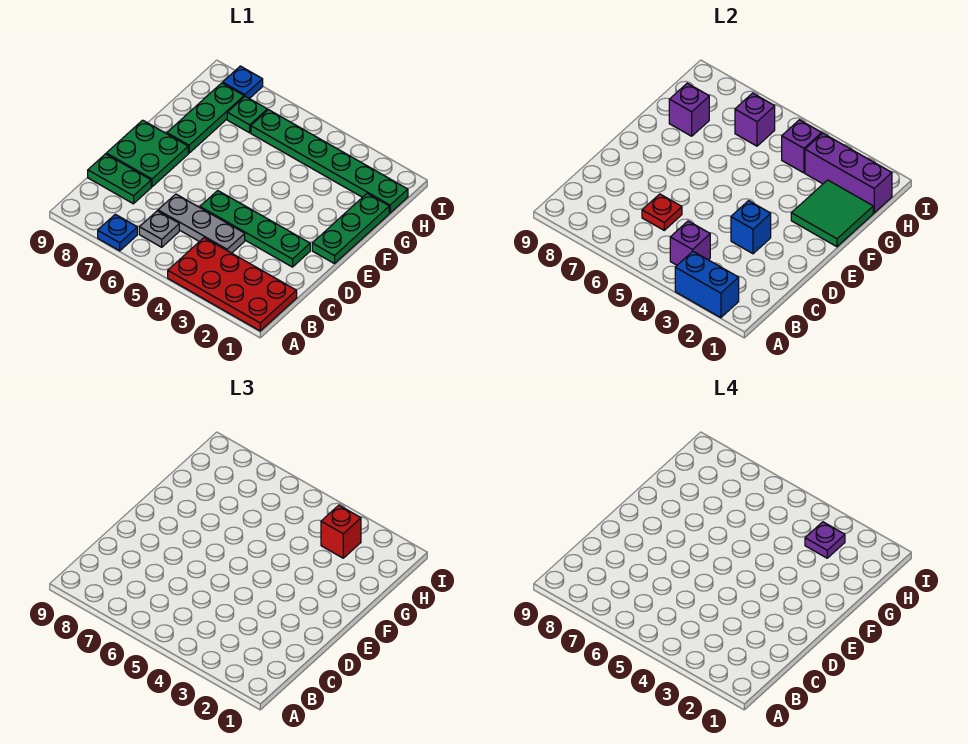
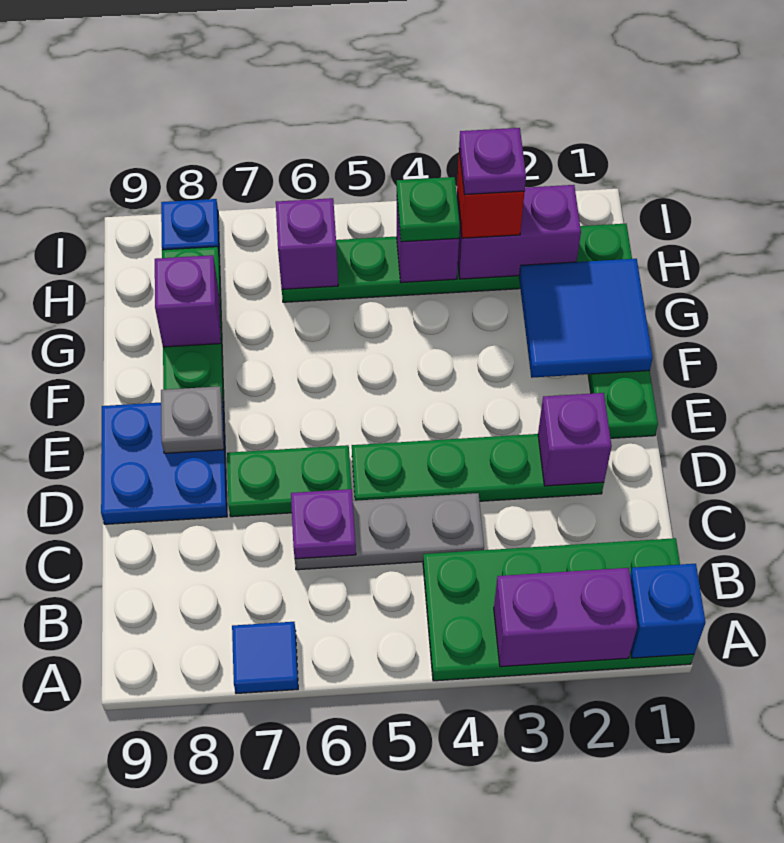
red plate A1:B4 level 1 -> green plate A1:B4 level 1
blue brick A2:A3 level 2 -> purple brick A2:A3 level 2
blue plate A7 level 1 -> blue tile A7 level 1
purple brick B4 level 2 -> purple brick D2 level 2
grey plate B6 level 1 -> grey plate E8 level 2
red plate C6 level 2 -> purple plate C6 level 2
green plate C8:C9 level 1 -> green plate D6:D7 level 1
blue brick D3 level 2 -> blue brick A1 level 2
green plate D8:E9 level 1 -> blue plate D8:E9 level 1
green tile F1:G2 level 2 -> blue tile F1:G2 level 2
purple brick H1:H3 level 2 -> purple brick H2:H3 level 2
green plate H7 level 1 -> green plate H4 level 3

